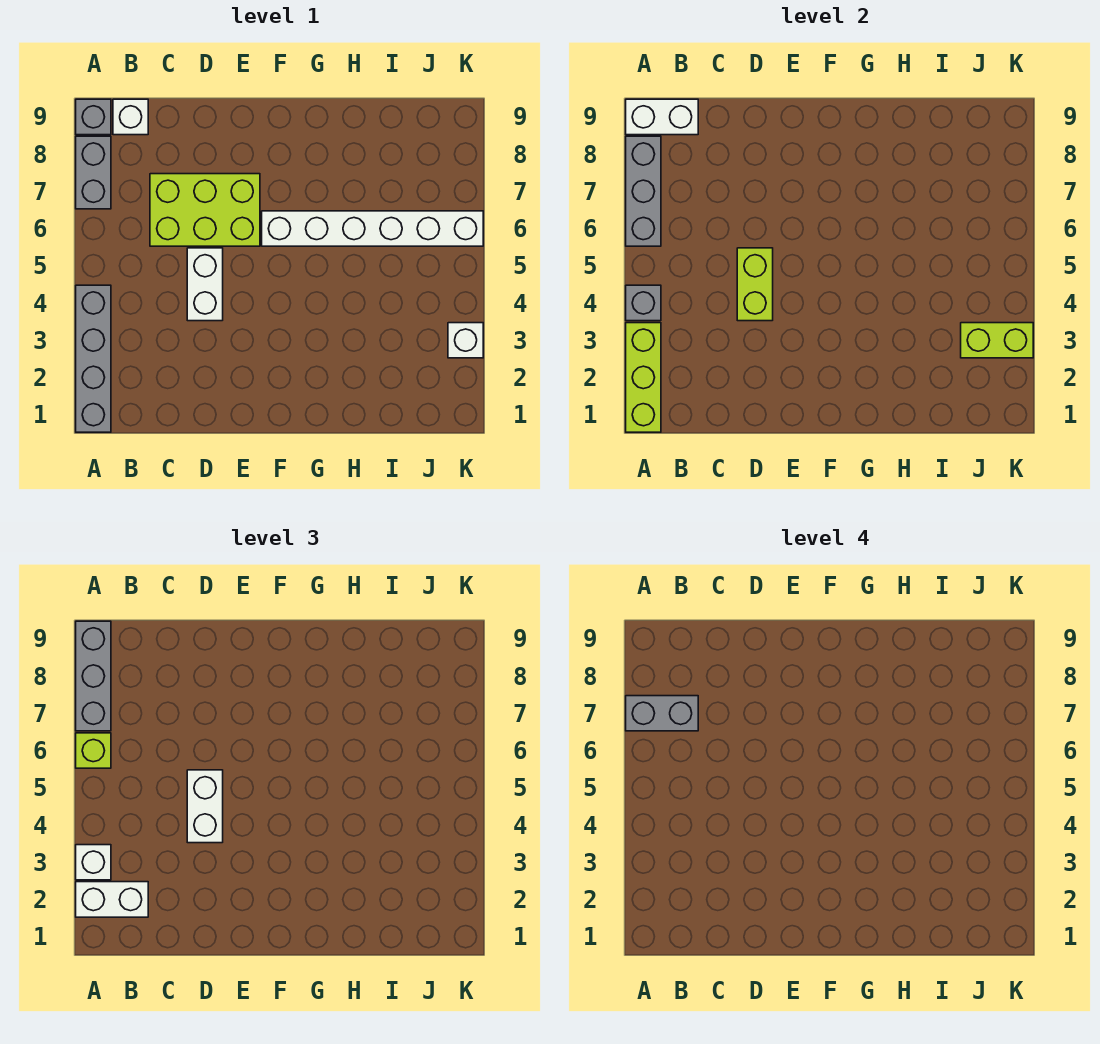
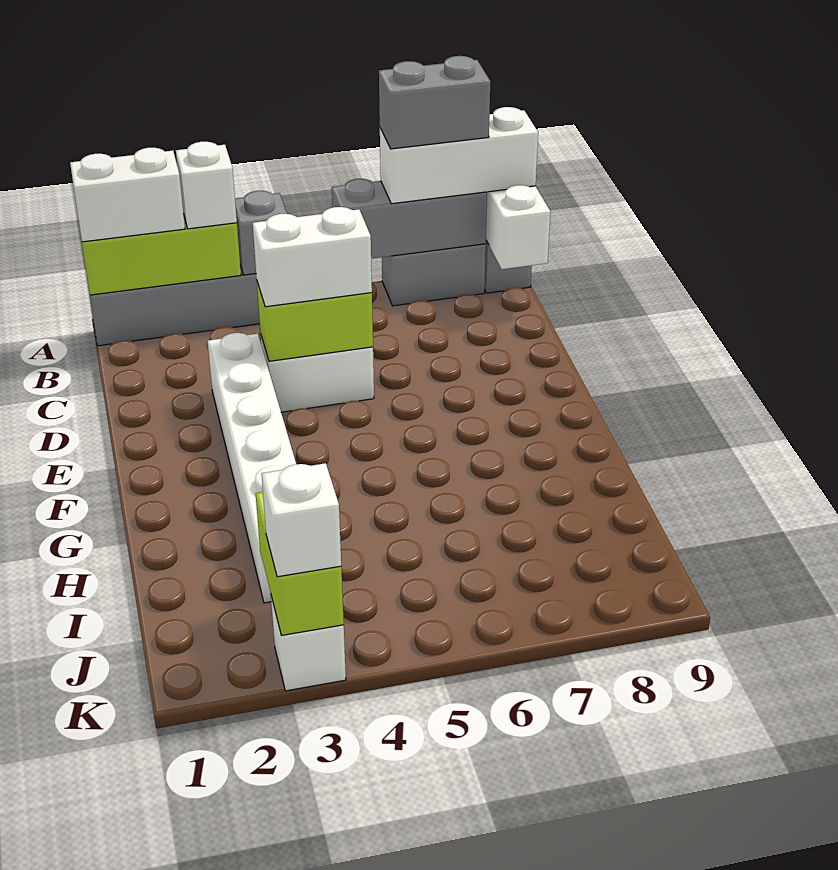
white brick A2:B2 level 3 -> white brick A1:A2 level 3
lime brick A6 level 3 -> none
grey brick A7:A9 level 3 -> white brick A7:A9 level 3
grey brick A7:B7 level 4 -> grey brick A7:A8 level 4
white brick B9 level 1 -> white brick K3 level 3
lime brick C6:E7 level 1 -> none
white brick F6:K6 level 1 -> white brick D3:I3 level 1

